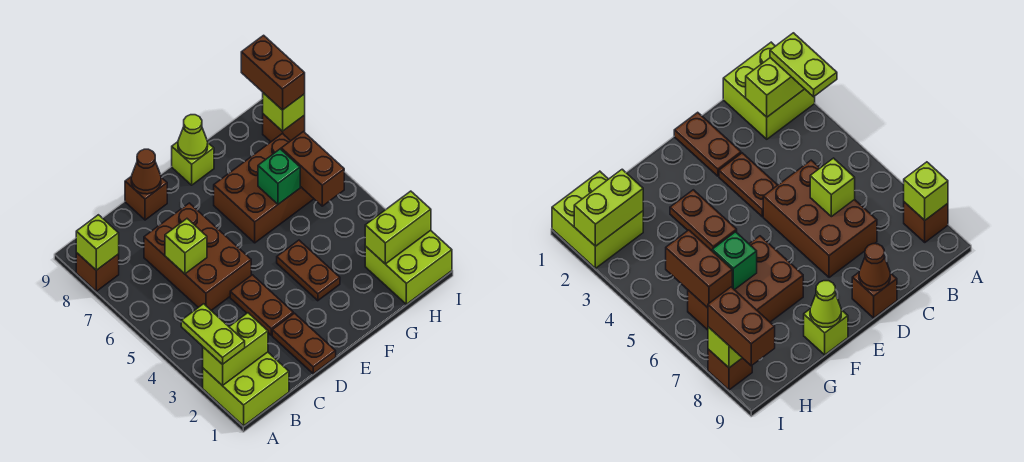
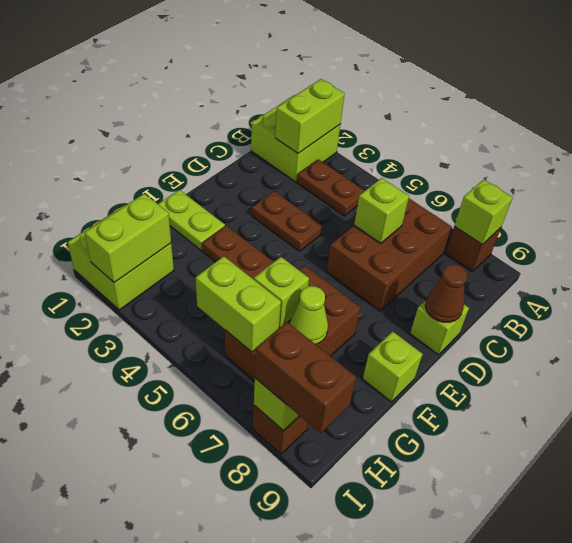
lime plate A2:A3 level 3 -> lime plate F1:F2 level 1
brown brick C5:D7 level 1 -> brown brick B6:D7 level 1
brown plate D1:D2 level 1 -> brown plate B3:B4 level 1
brown brick D9 level 1 -> lime brick D9 level 1
lime cone F9 level 2 -> lime cone G7 level 2
green brick G6 level 2 -> lime brick G6 level 2
brown brick H5:H6 level 2 -> lime brick H5:H6 level 2

